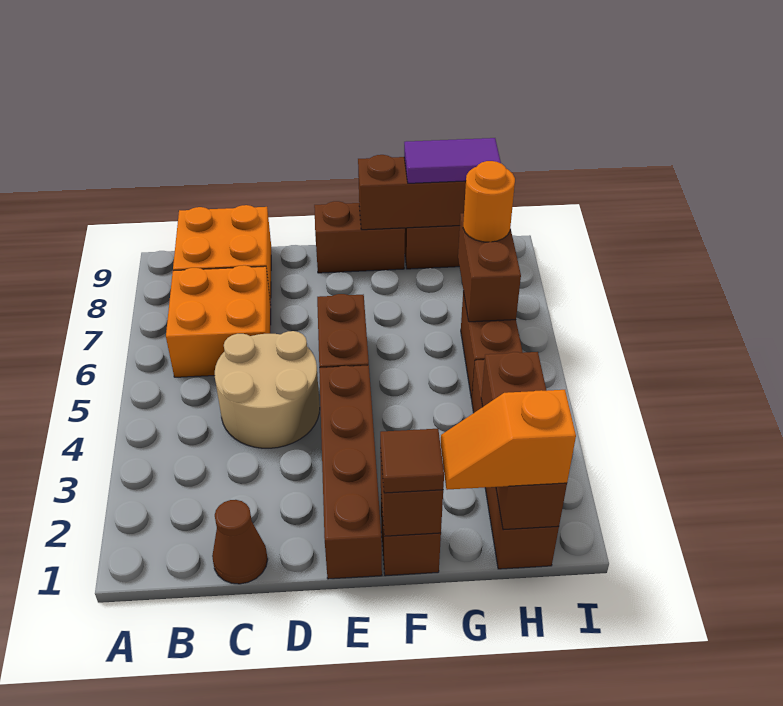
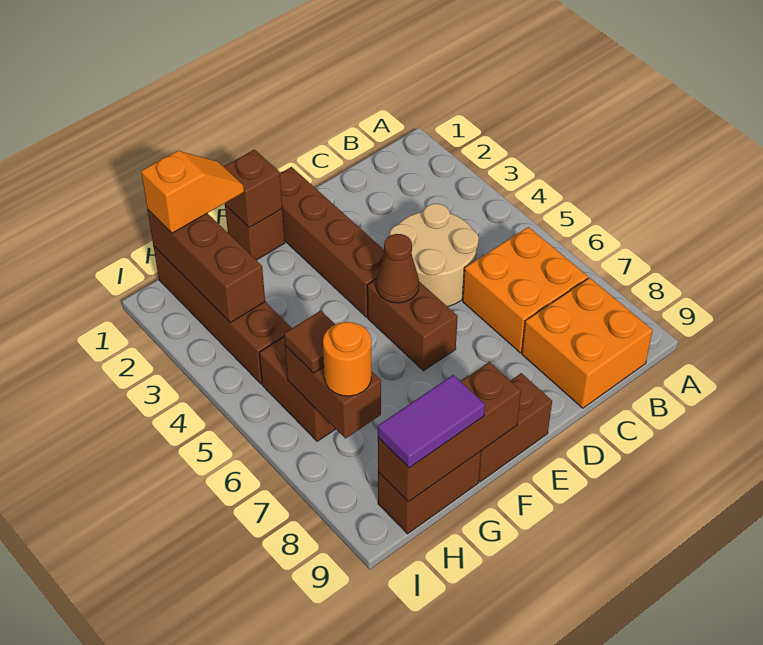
brown cone C1 level 1 -> brown cone E5 level 2
brown tile F1 level 3 -> brown tile H6 level 3

